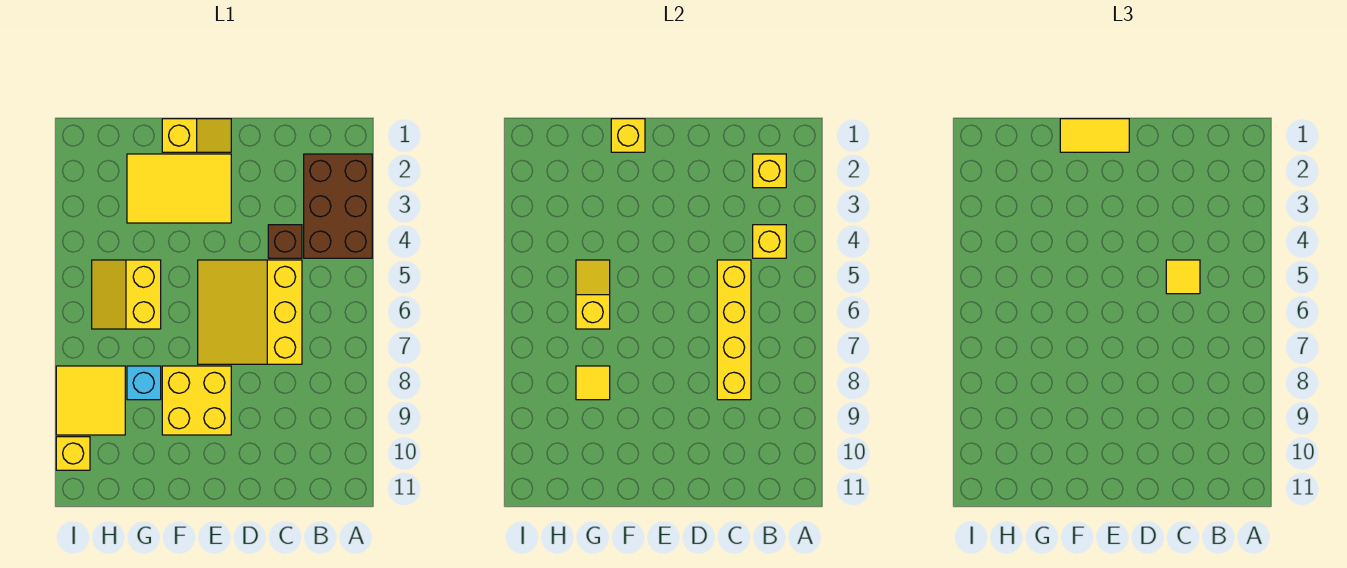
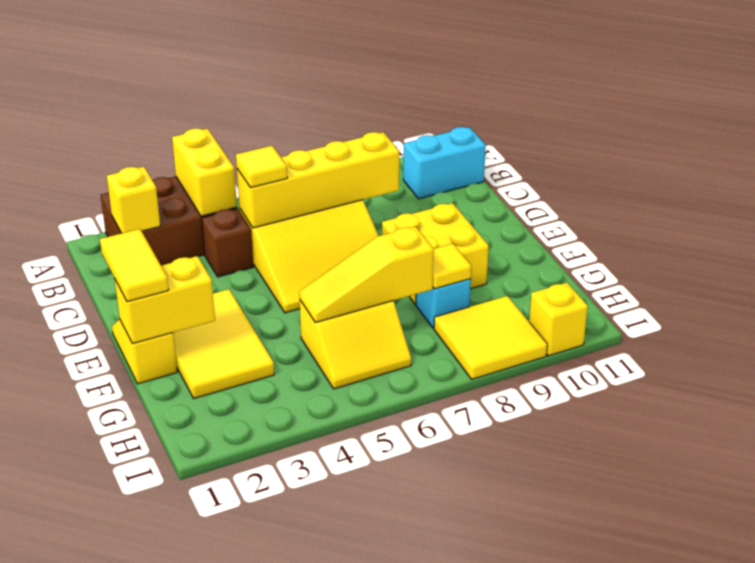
yellow brick B4 level 2 -> yellow brick A4:B4 level 2
none -> cyan brick B10:B11 level 1
yellow brick F1 level 2 -> yellow brick F1:F2 level 2
yellow slope G5:G6 level 2 top 6 -> yellow slope G5:G7 level 2 top 7

